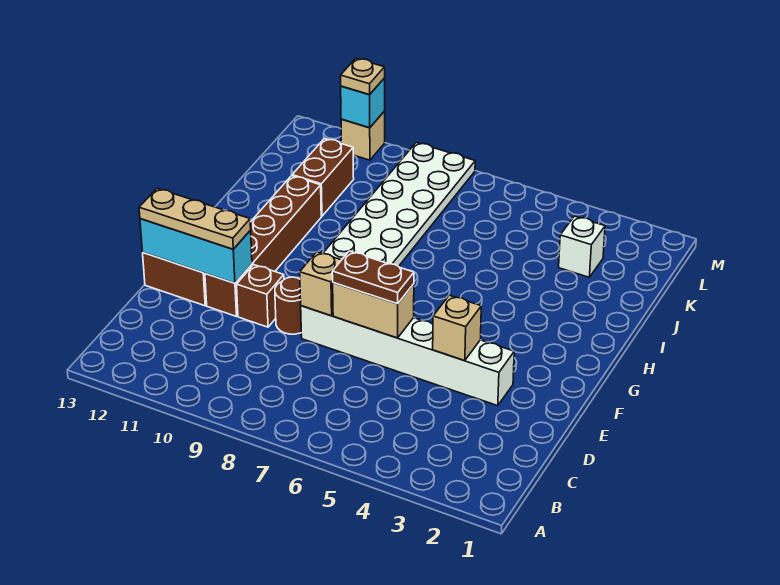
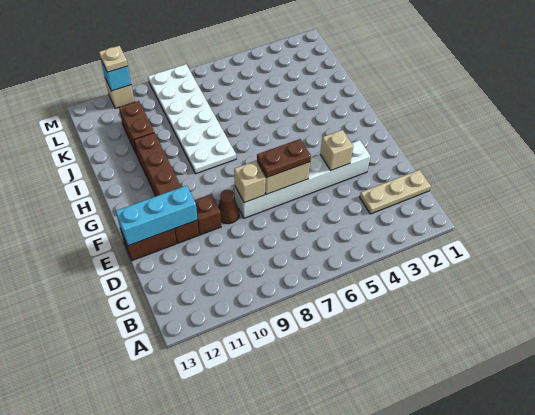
brown round brick E9 level 1 -> brown cone E9 level 1
tan plate E11:E13 level 3 -> tan plate C1:C3 level 1
white brick K3 level 1 -> none

